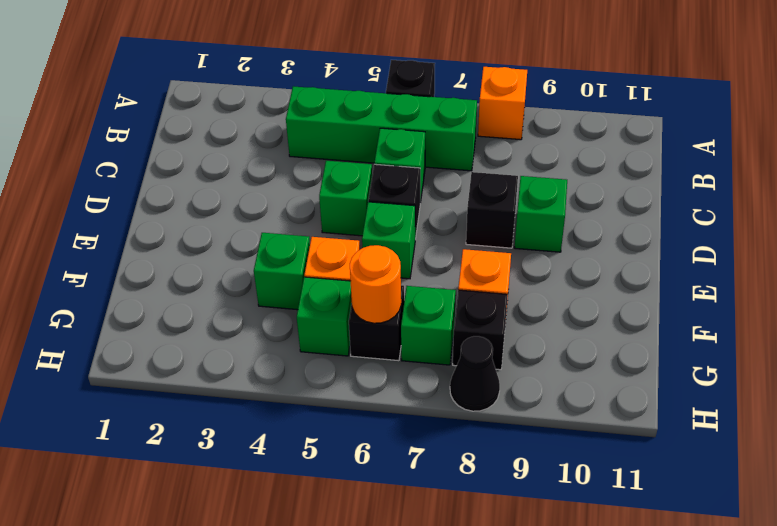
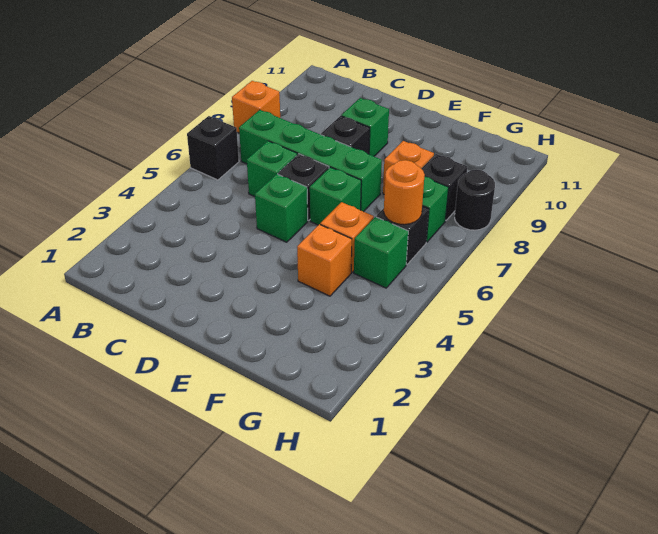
green brick B4:B7 level 1 -> green brick B7:E7 level 1
green brick F4 level 1 -> orange brick F4 level 1
black cone H8 level 1 -> black round brick H8 level 1

